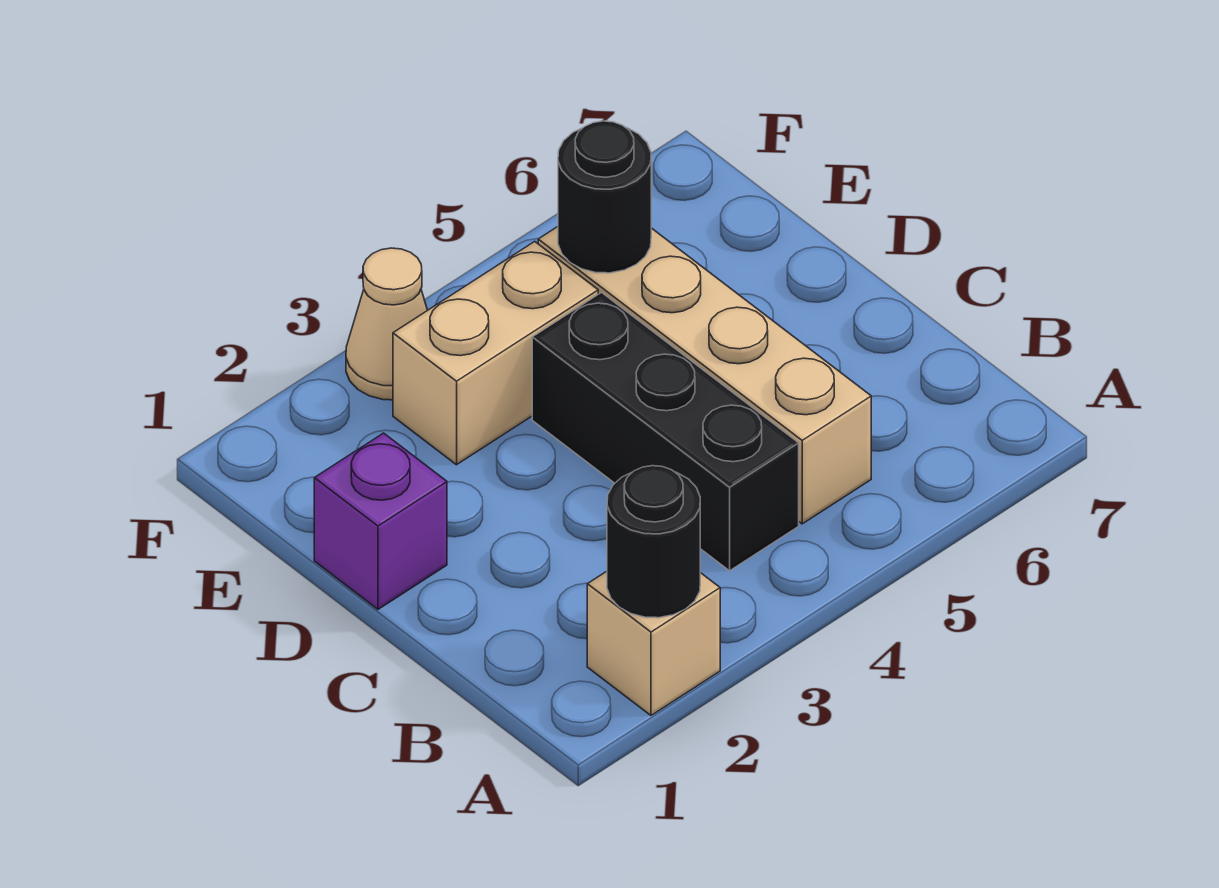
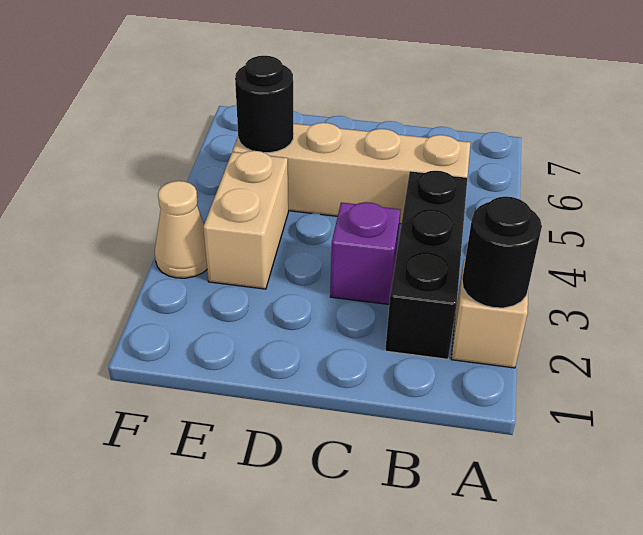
black brick B4:D4 level 1 -> black brick B2:B4 level 1
purple brick D1 level 1 -> purple brick C3 level 1

